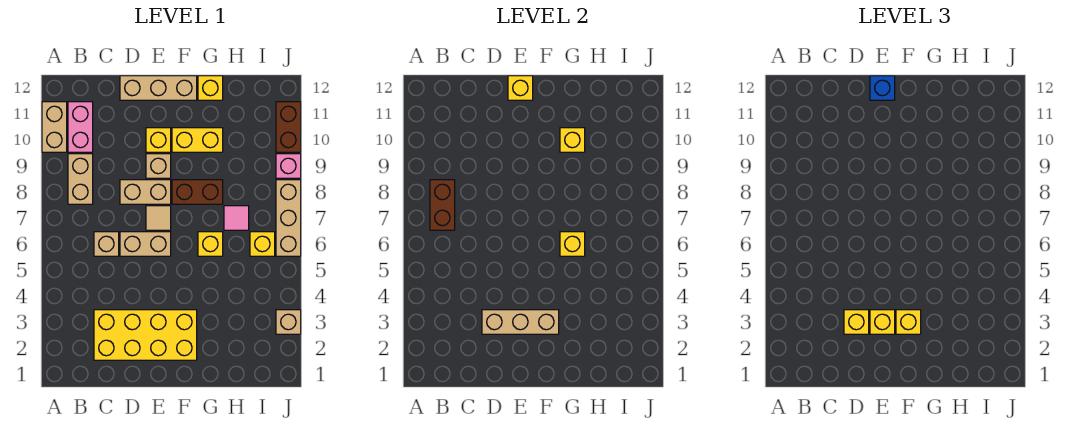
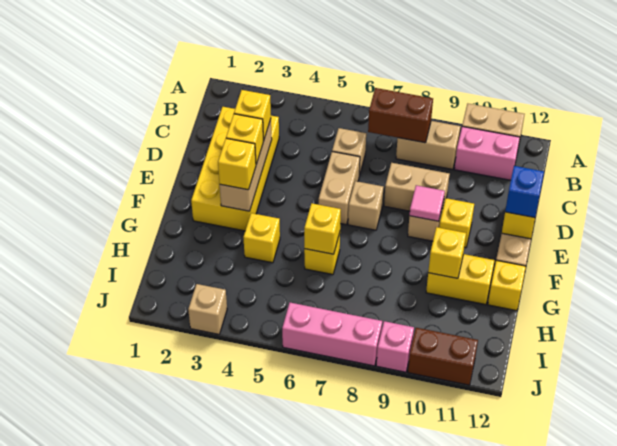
tan brick D8:E8 level 1 -> tan brick D8:D9 level 1
tan tile E7 level 1 -> tan brick E7 level 1
brown brick F8:G8 level 1 -> none
yellow brick F10:G10 level 1 -> yellow brick G10:G11 level 1
pink tile H7 level 1 -> pink tile E9 level 2
yellow brick I6 level 1 -> yellow brick G4 level 1
tan brick J6:J8 level 1 -> pink brick J6:J8 level 1

